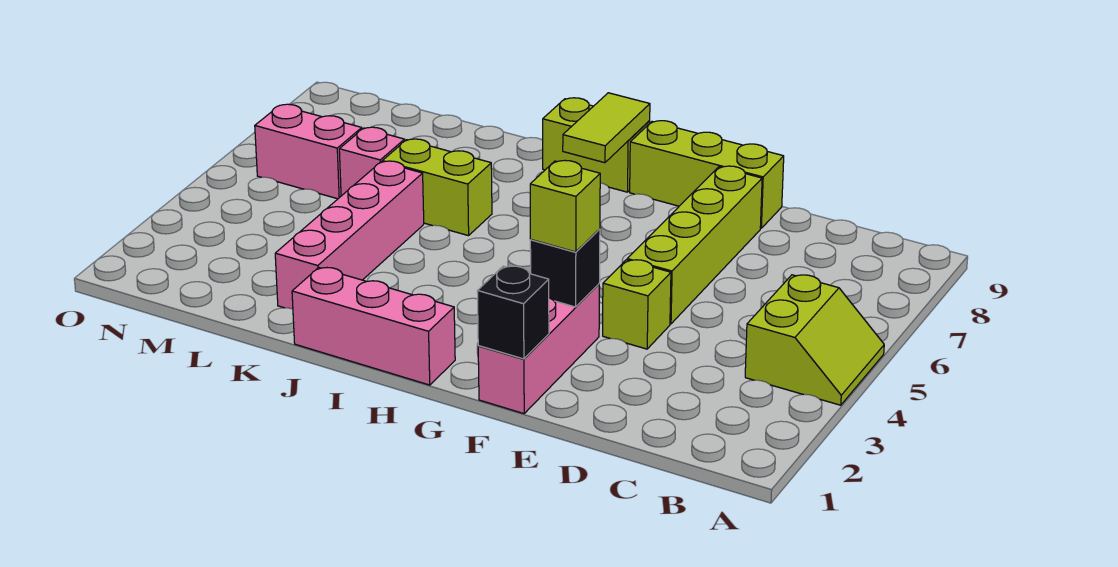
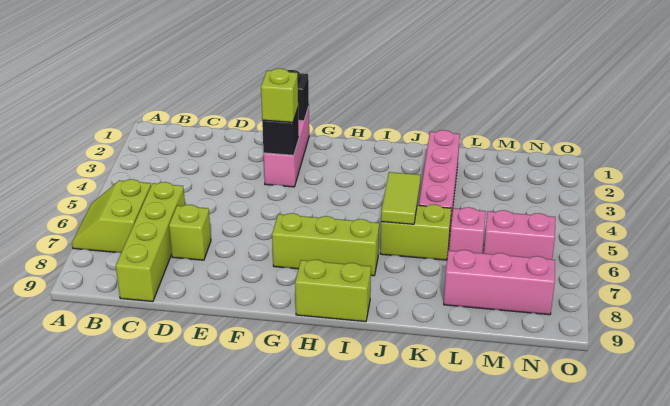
lime slope A4:B5 level 1 top B -> lime slope A6:B7 level 1 top B
lime brick E4 level 1 -> lime brick D7 level 1
lime brick E5:E8 level 1 -> lime brick C6:C9 level 1
lime brick E9:G9 level 1 -> lime brick G7:I7 level 1
pink brick H1:J1 level 1 -> pink brick L8:N8 level 1
lime tile H8:H9 level 2 -> lime tile J5:J6 level 2

